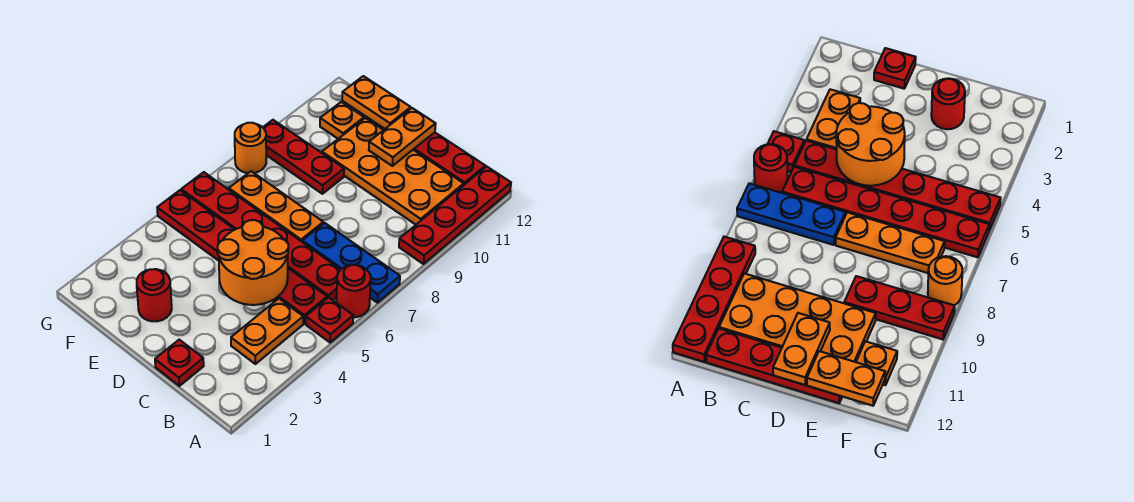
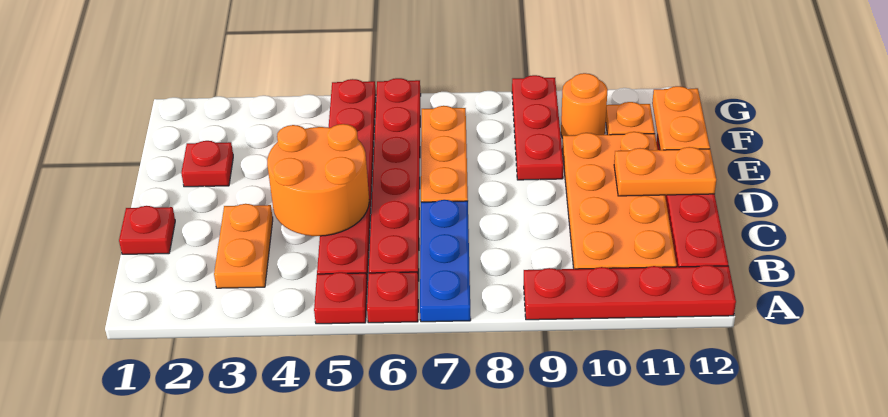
red round brick A6 level 1 -> red plate A6 level 1
orange plate B3:B4 level 1 -> orange plate B3:C3 level 1
red round brick E2 level 1 -> red plate E2 level 1
orange round brick G8 level 1 -> orange round brick F10 level 1

